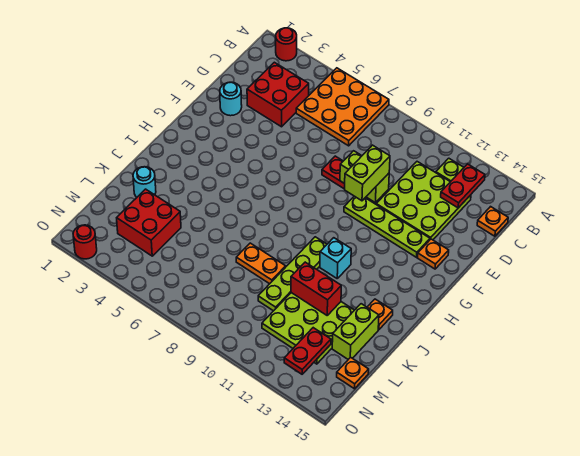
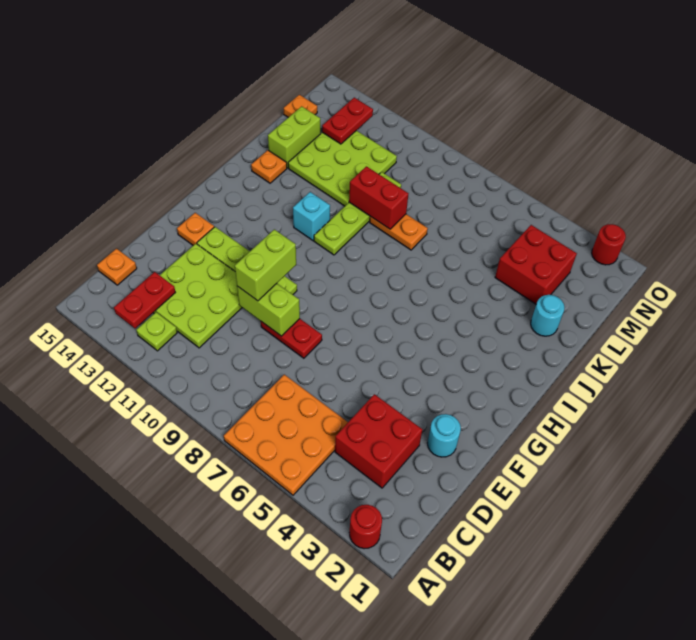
red brick K11:K12 level 2 -> red brick K9:K10 level 2

